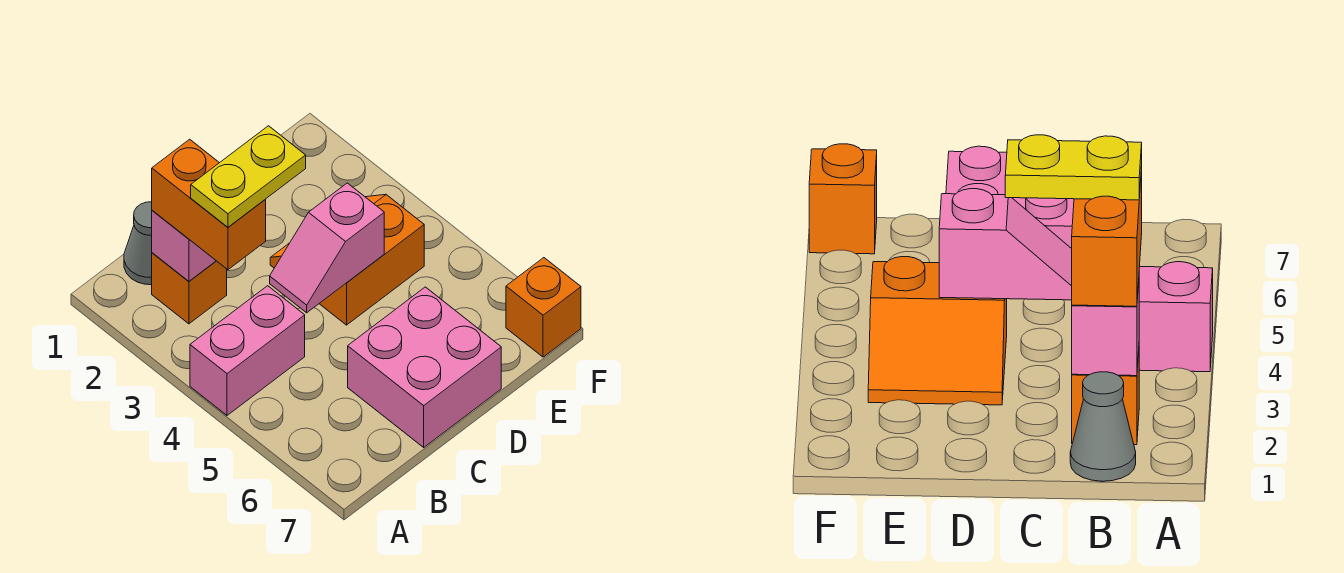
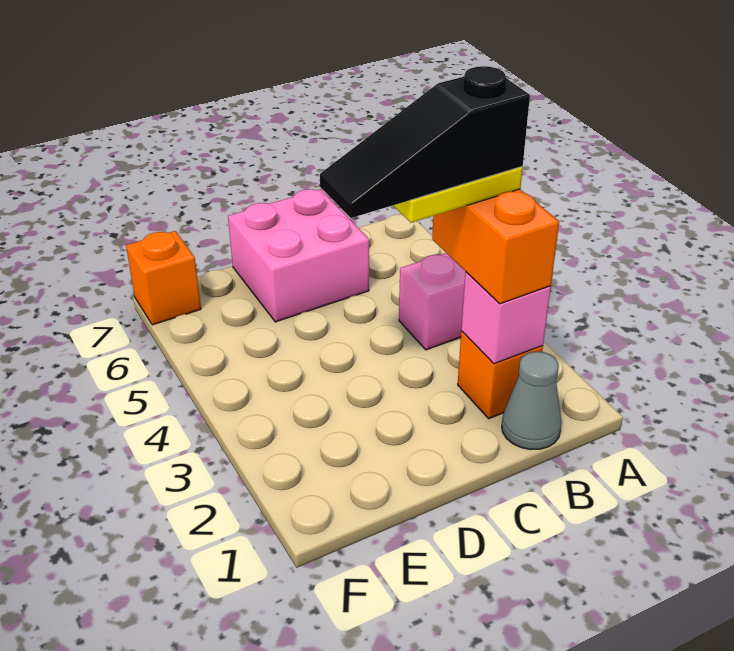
none -> black slope B3:D3 level 5 top B
pink slope C4:D4 level 2 top D -> none
orange slope D3:E4 level 1 top 4 -> none

